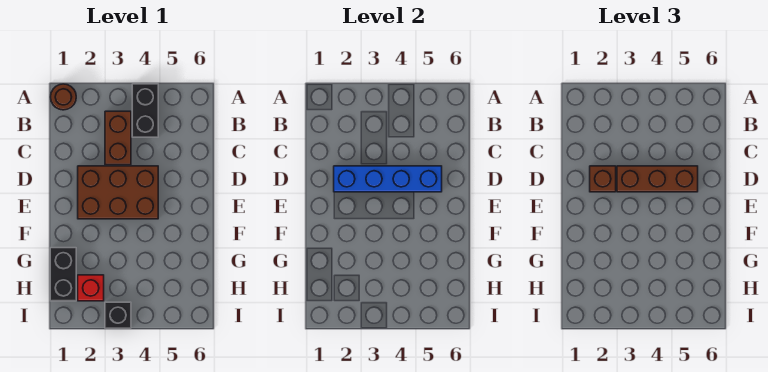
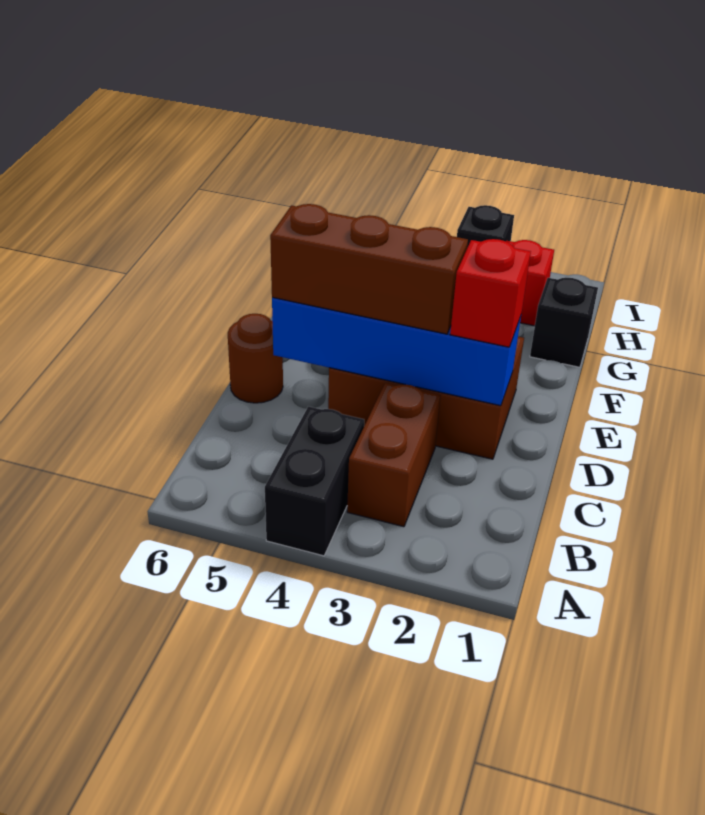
brown round brick A1 level 1 -> brown round brick D6 level 1
brown brick D2 level 3 -> red brick D2 level 3
black brick G1:H1 level 1 -> black brick G1 level 1

